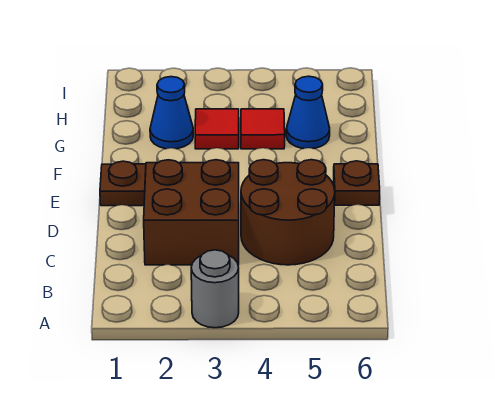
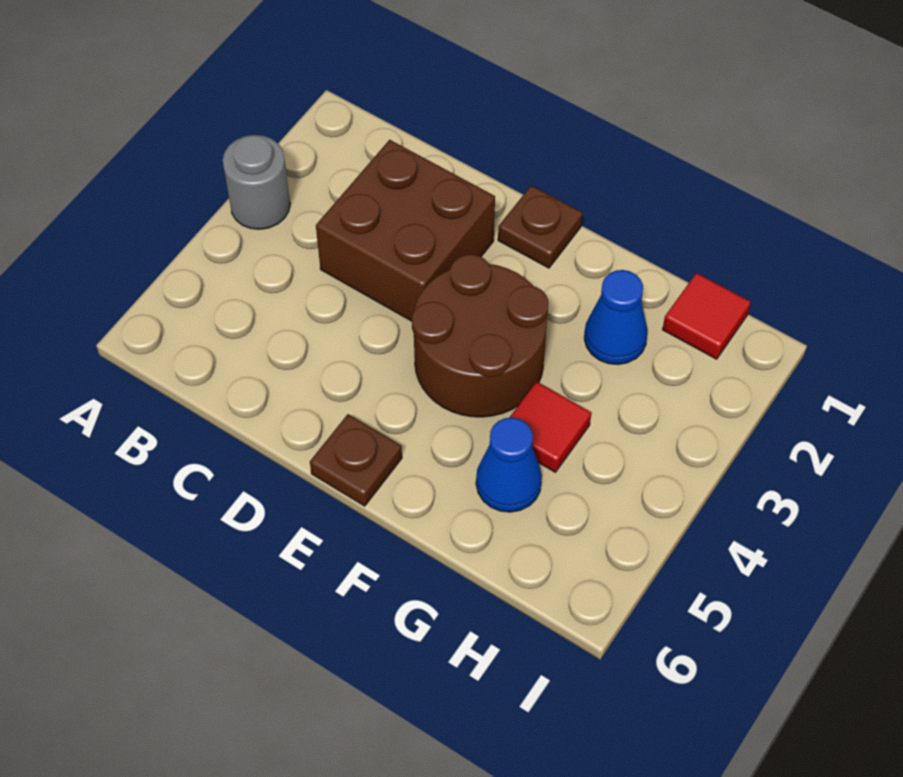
brown round brick C4:D5 level 1 -> brown round brick E3:F4 level 1
red tile G3 level 1 -> red tile H1 level 1

